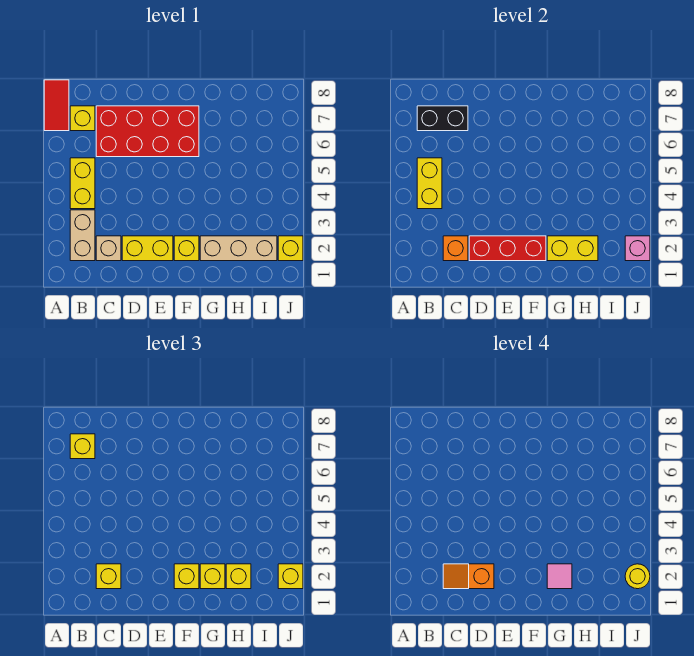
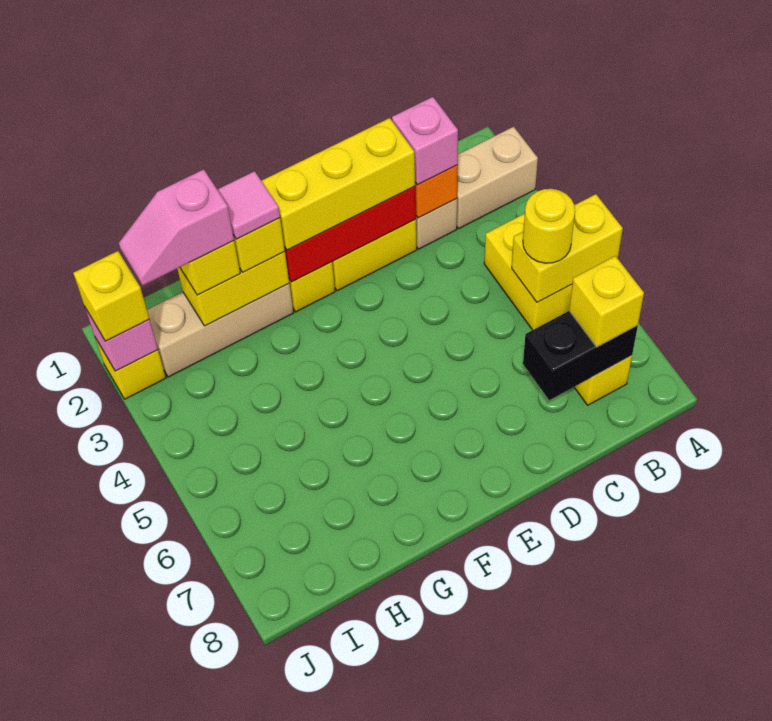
red tile A7:A8 level 1 -> none
tan brick B2:B3 level 1 -> tan brick A2:B2 level 1
yellow brick B4:B5 level 2 -> yellow brick A5:B5 level 2
yellow brick C2 level 3 -> pink brick C2 level 3
orange slope C2:D2 level 4 top D -> none
red brick C6:F7 level 1 -> none
yellow brick F2 level 3 -> yellow brick D2:F2 level 3
none -> pink slope H2:I2 level 4 top H
yellow round brick J2 level 4 -> yellow round brick B5 level 3

